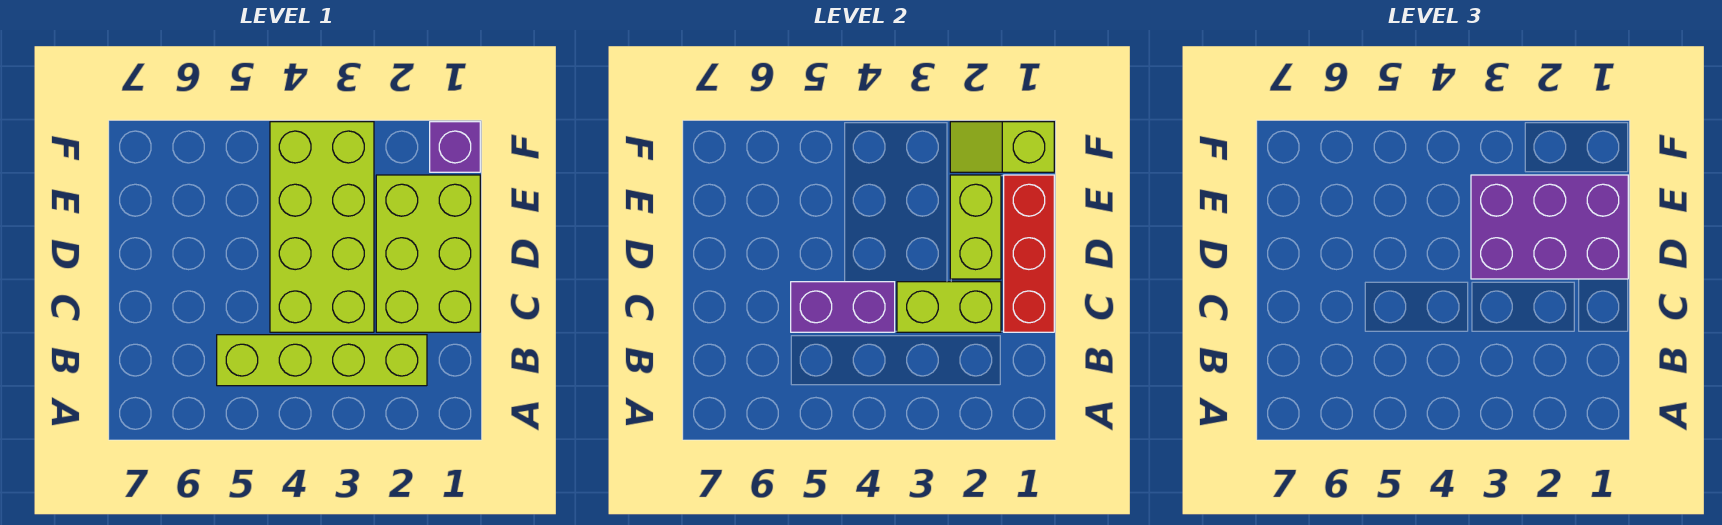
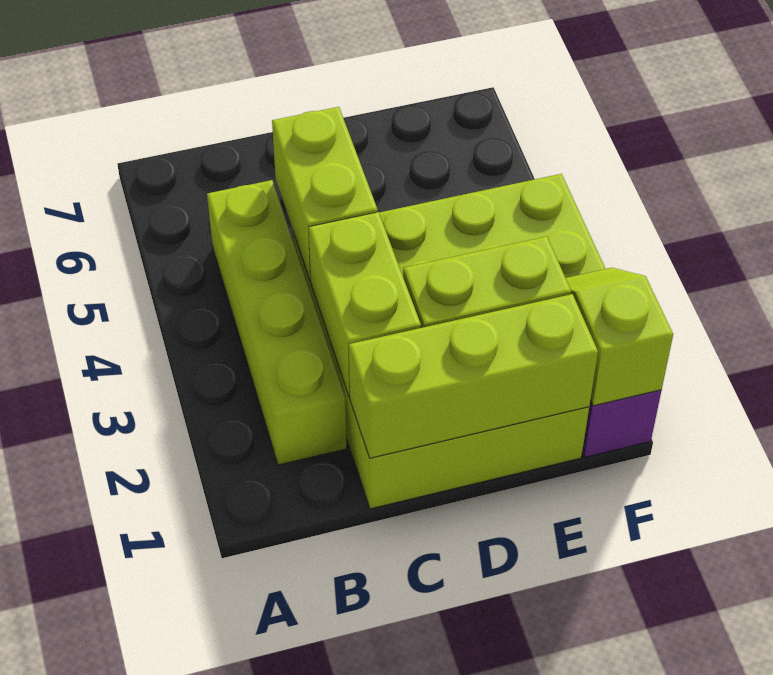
red brick C1:E1 level 2 -> lime brick C1:E1 level 2
purple brick C4:C5 level 2 -> lime brick C4:C5 level 2
purple brick D1:E3 level 3 -> none

